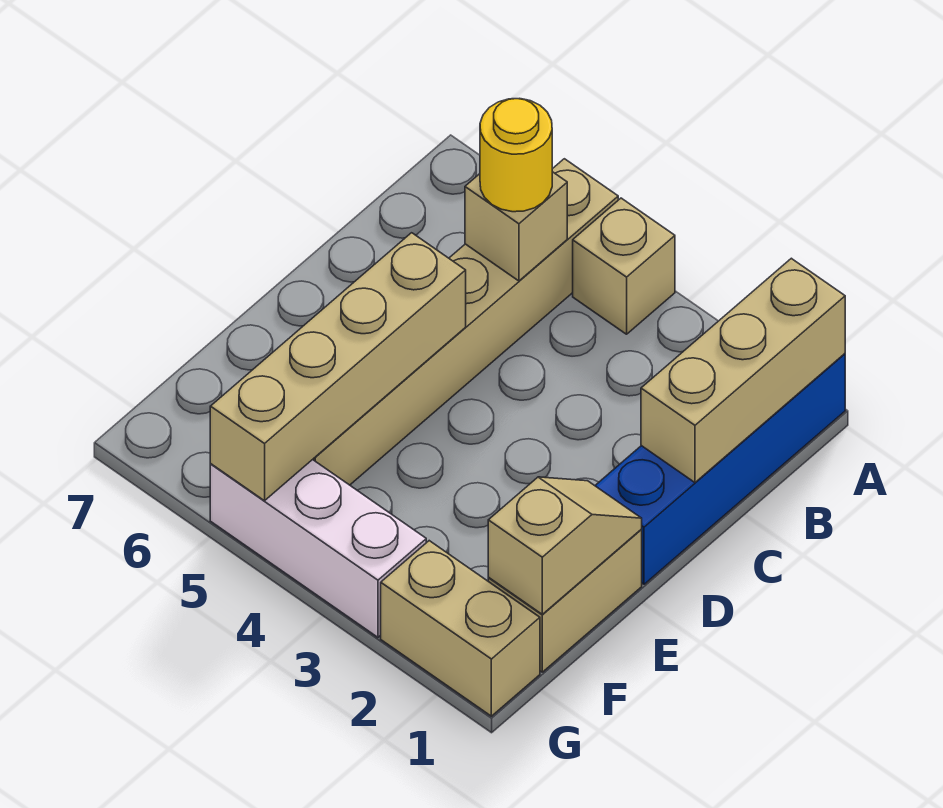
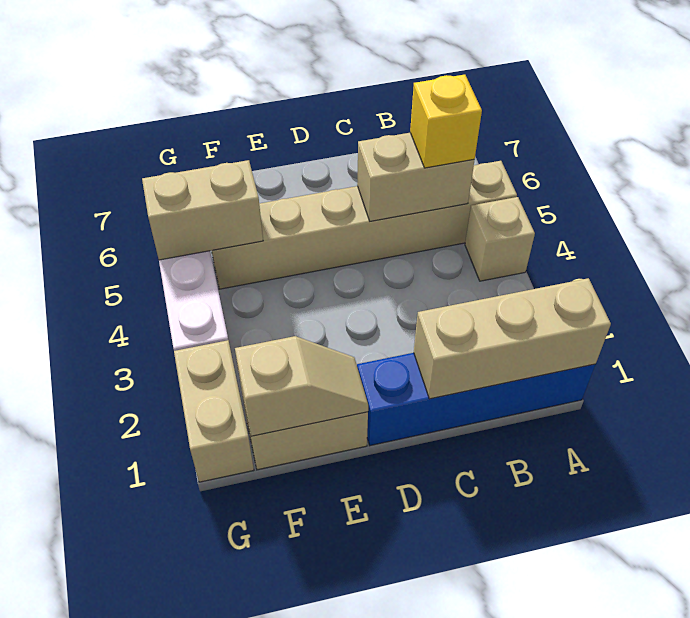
tan brick B5 level 2 -> tan brick B5:C5 level 2
yellow round brick B5 level 3 -> yellow brick B5 level 3
tan brick D5:G5 level 2 -> tan brick F5:G5 level 2

